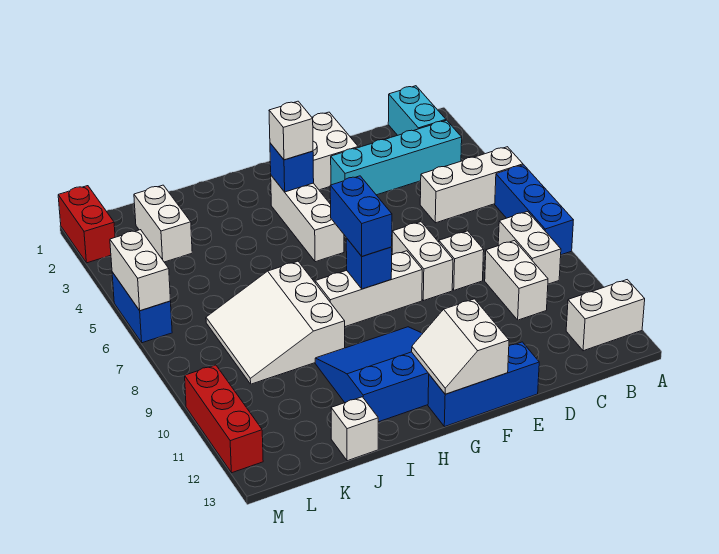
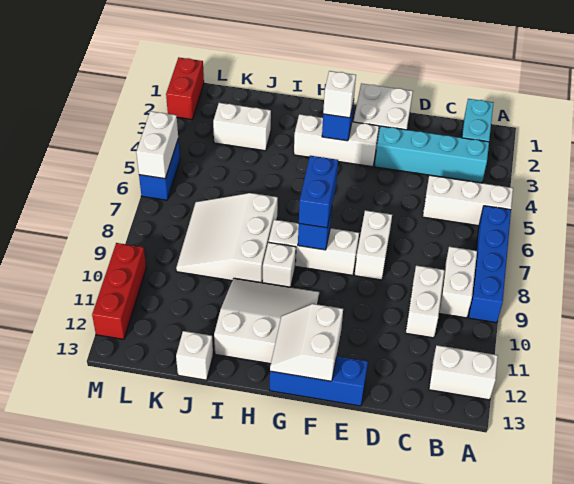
blue brick A6:A8 level 1 -> blue brick A6:A9 level 1
white brick D8 level 1 -> white brick H9 level 1
white brick G3:G5 level 1 -> white brick F3:H3 level 1
blue slope G10:I12 level 1 top 12 -> white slope G10:I12 level 1 top 12
white brick K2:K3 level 1 -> white brick J3:K3 level 1

